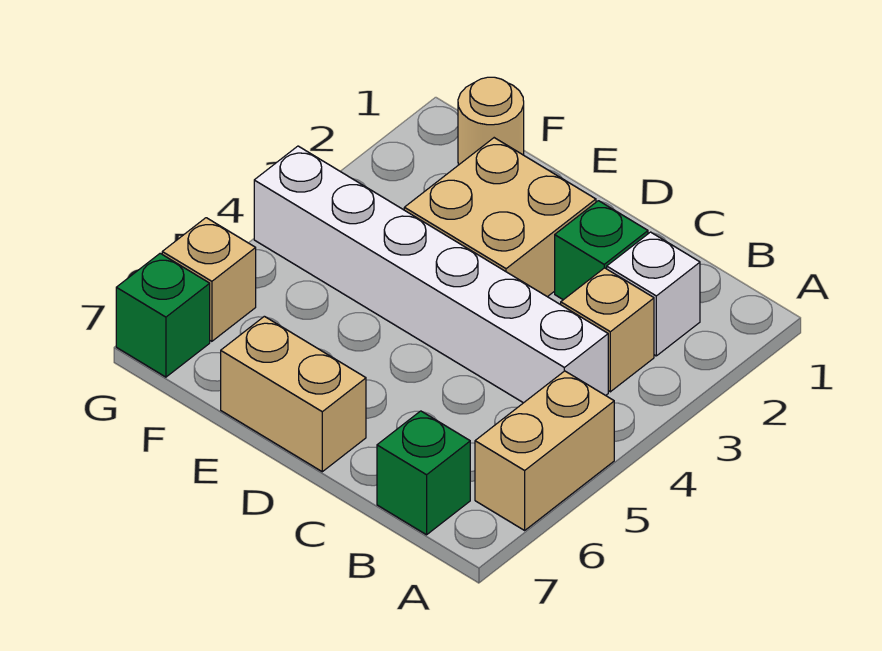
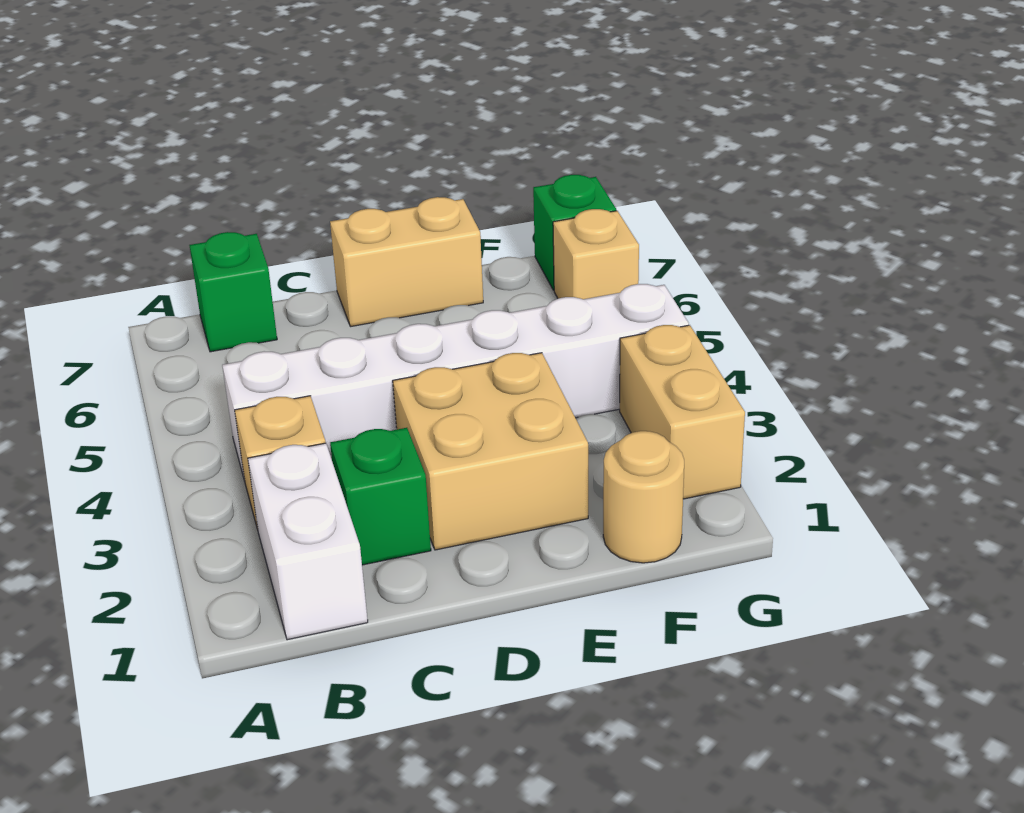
tan brick A5:A6 level 1 -> tan brick G2:G3 level 1
white brick B2 level 1 -> white brick B1:B2 level 1

